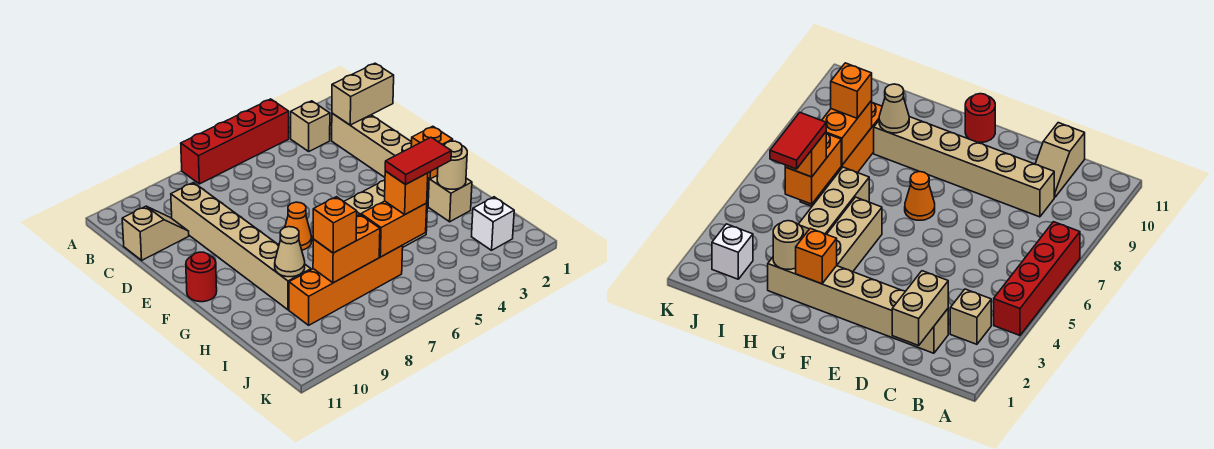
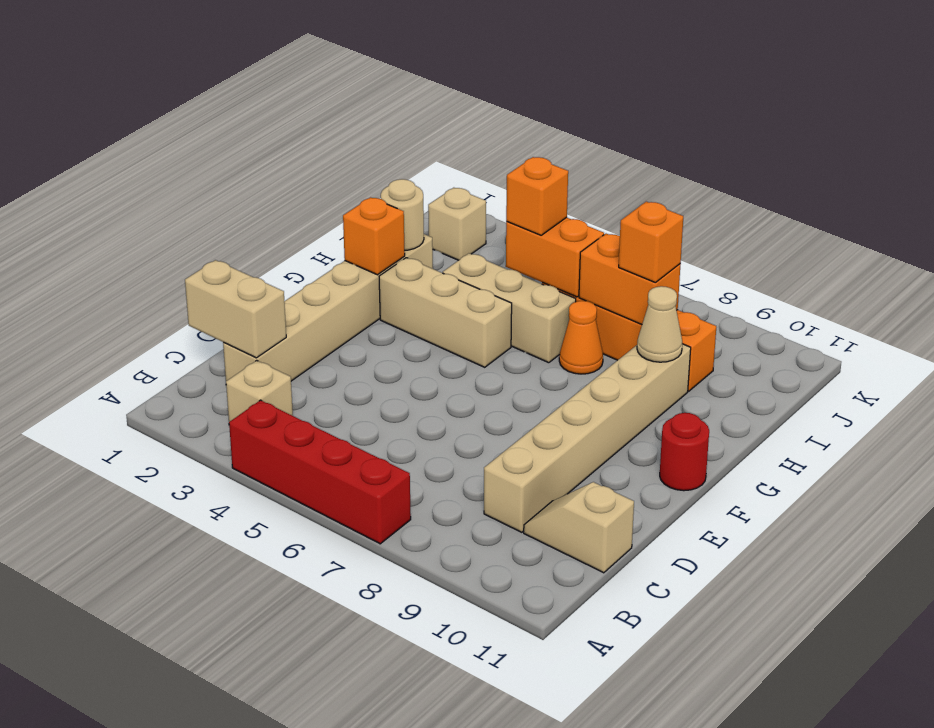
orange cone F7 level 1 -> orange cone H7 level 1
red tile I4:I5 level 4 -> none
white brick J2 level 1 -> tan brick J2 level 1

